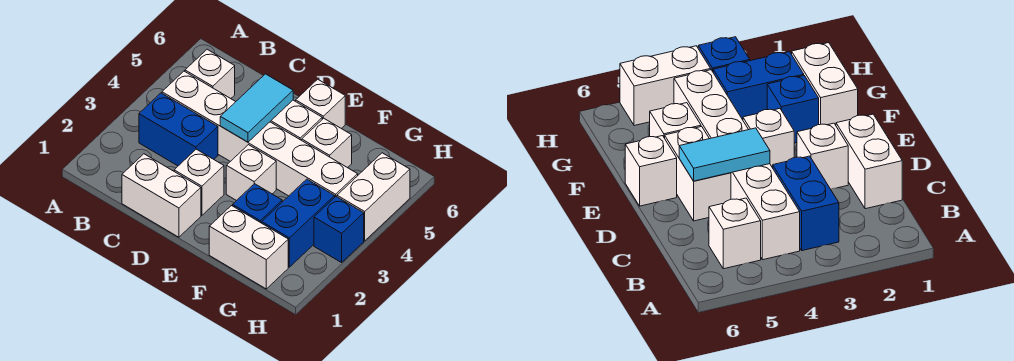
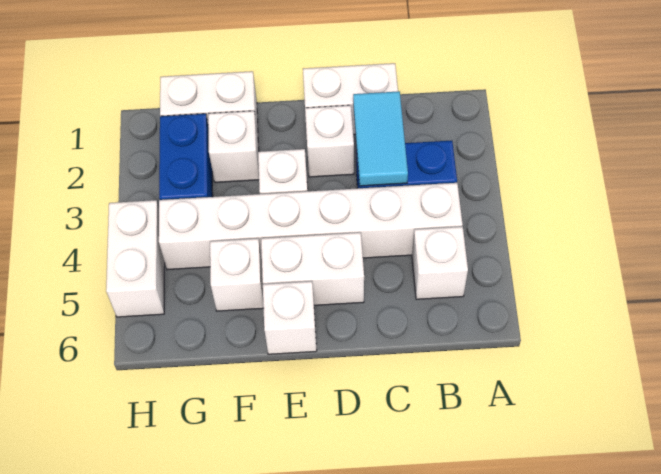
cyan tile D4:D5 level 2 -> cyan tile C2:C3 level 2
blue brick F2 level 1 -> white brick F2 level 1
blue brick H3 level 1 -> none

